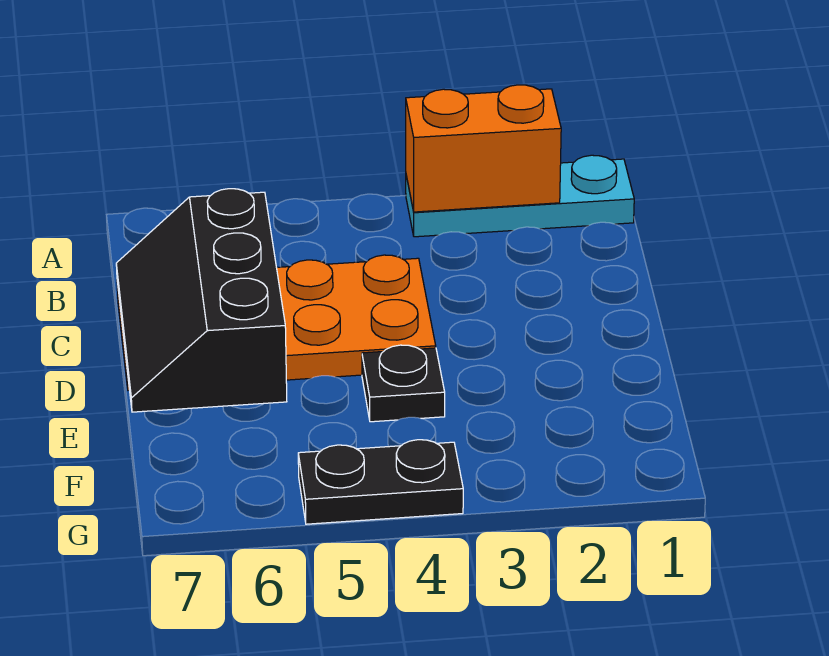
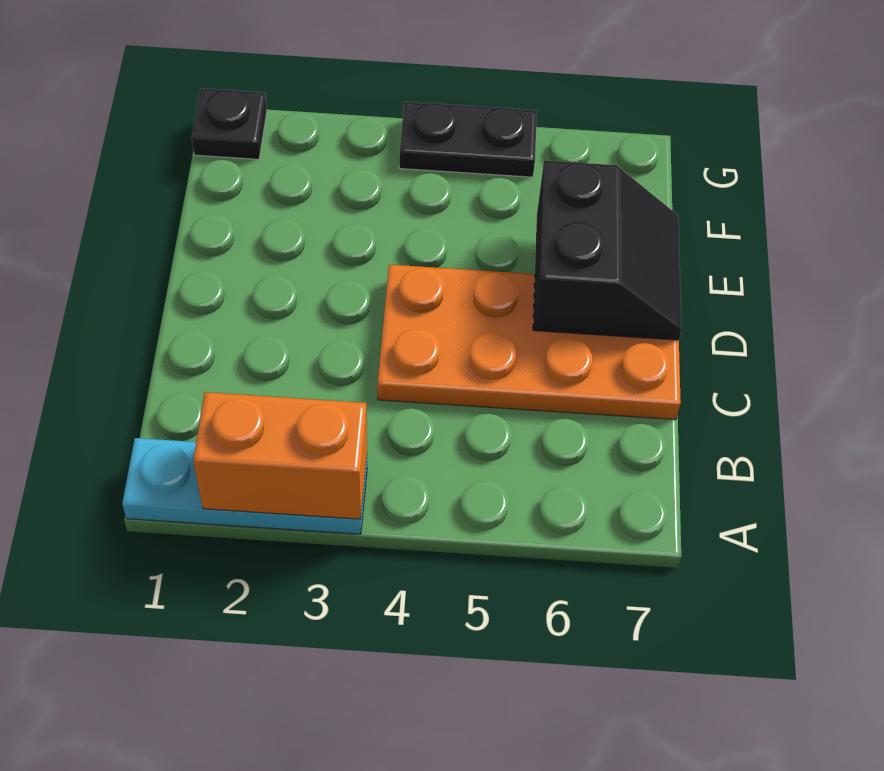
black slope C6:E7 level 2 top 6 -> black slope D6:E7 level 2 top 6
black plate E4 level 1 -> black plate G1 level 1

